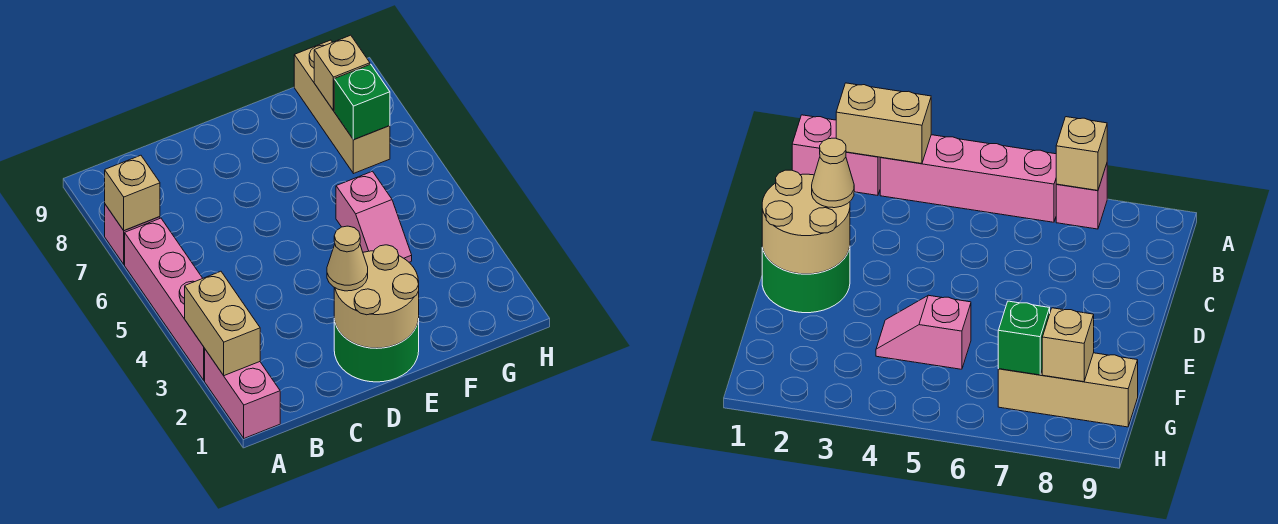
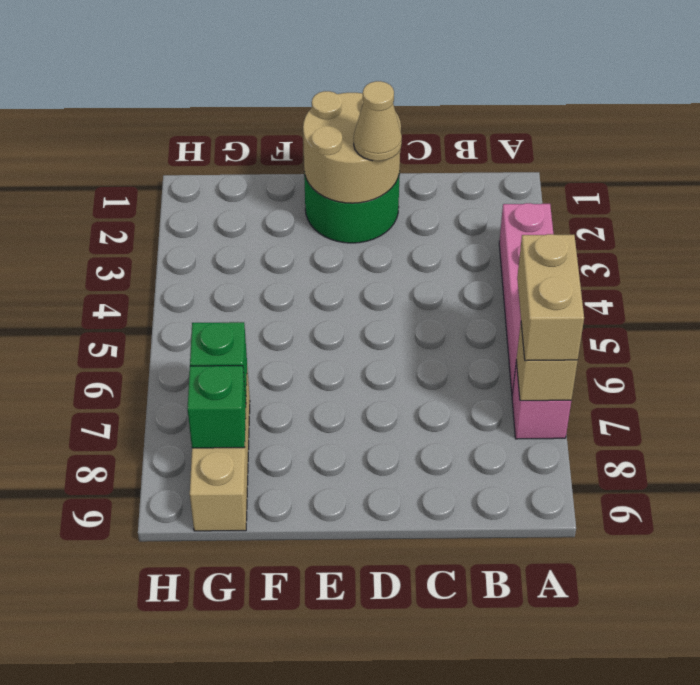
pink brick A1:A2 level 1 -> none
tan brick A2:A3 level 2 -> tan brick A6:A7 level 3
pink slope F4:F5 level 1 top 5 -> none
tan brick G8 level 2 -> green brick G8 level 2

